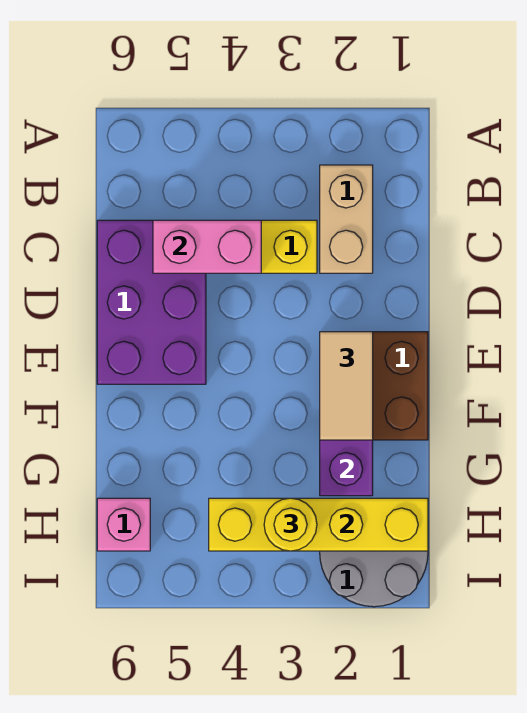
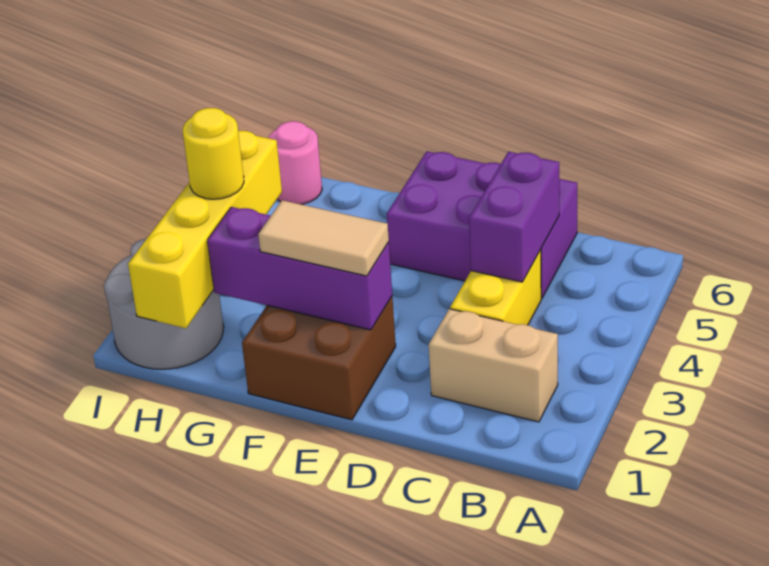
pink brick C4:C5 level 2 -> purple brick C4:C5 level 2
pink brick H6 level 1 -> pink round brick H6 level 1

